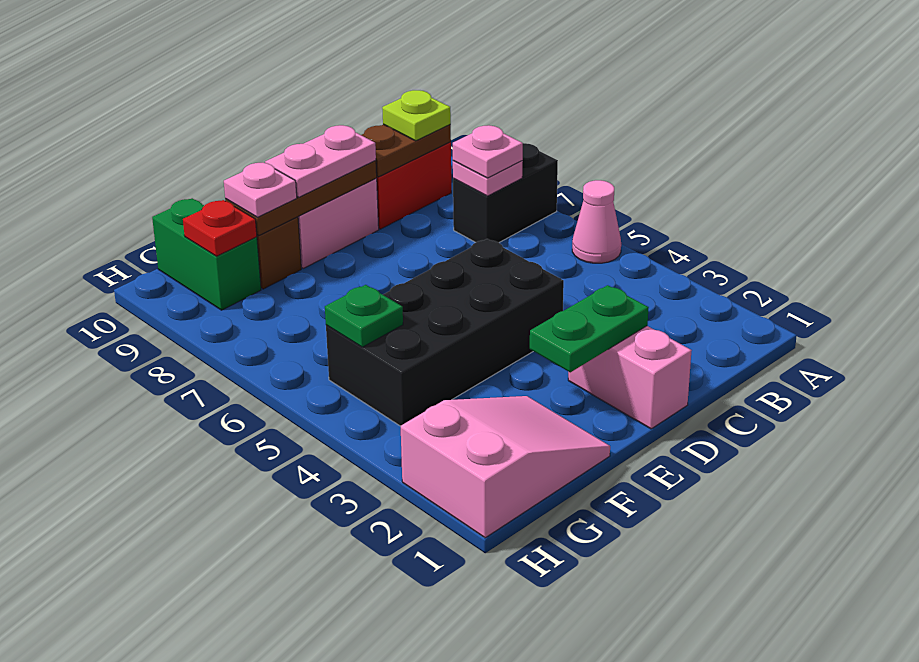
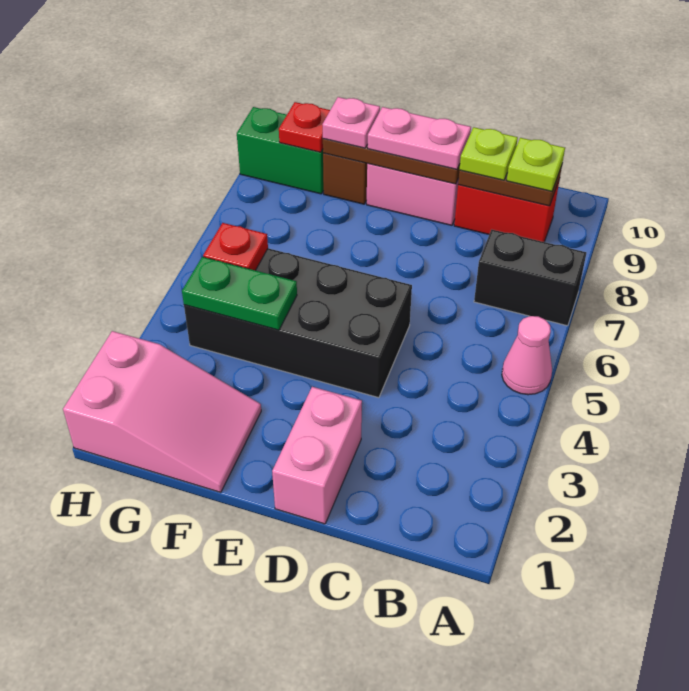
pink plate B7 level 2 -> none
pink plate B7 level 3 -> none
none -> lime plate C9 level 3
green plate D2:E2 level 2 -> green plate F4:G4 level 2
green plate G5 level 2 -> red plate G5 level 2
green brick G9:G10 level 1 -> green brick G9:H9 level 1

